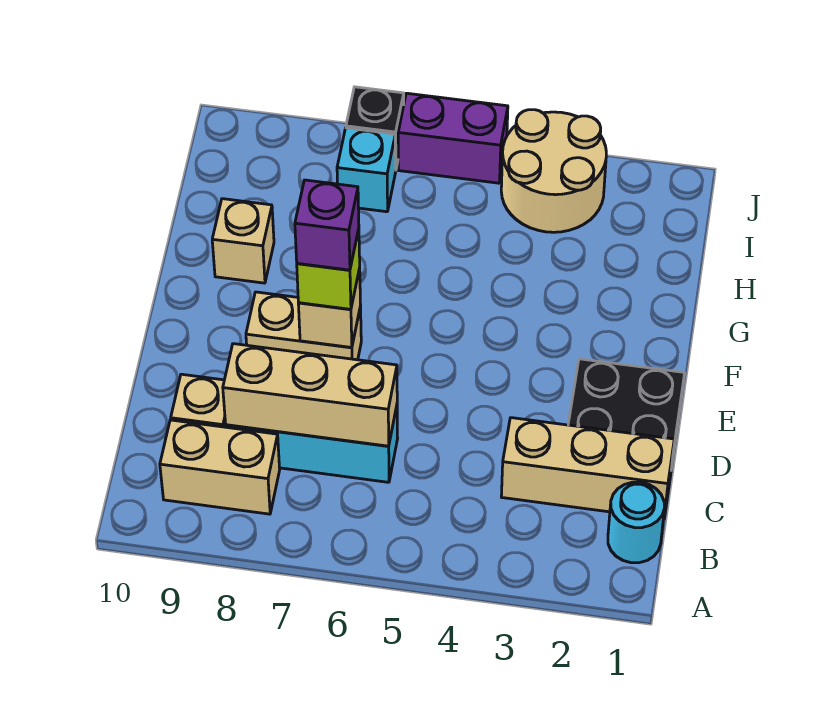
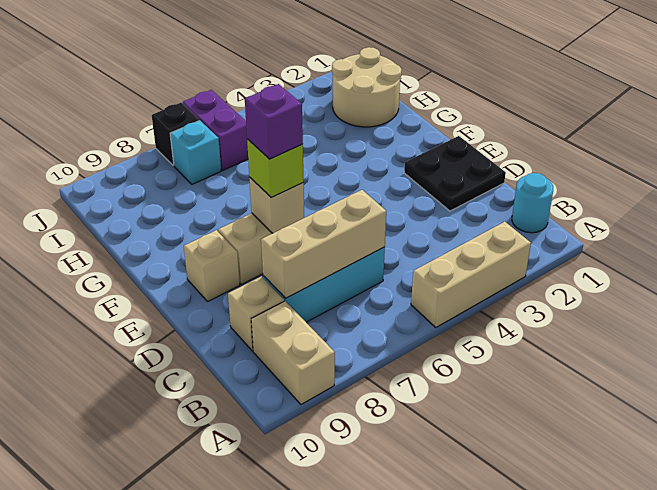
tan brick B8:B9 level 1 -> tan brick A9:B9 level 1
tan brick C1:C3 level 1 -> tan brick A3:A5 level 1
tan brick G9 level 1 -> tan brick E9 level 1
tan round brick I3:J4 level 1 -> tan round brick H1:I2 level 1
purple brick J5:J6 level 1 -> purple brick I6:J6 level 1

